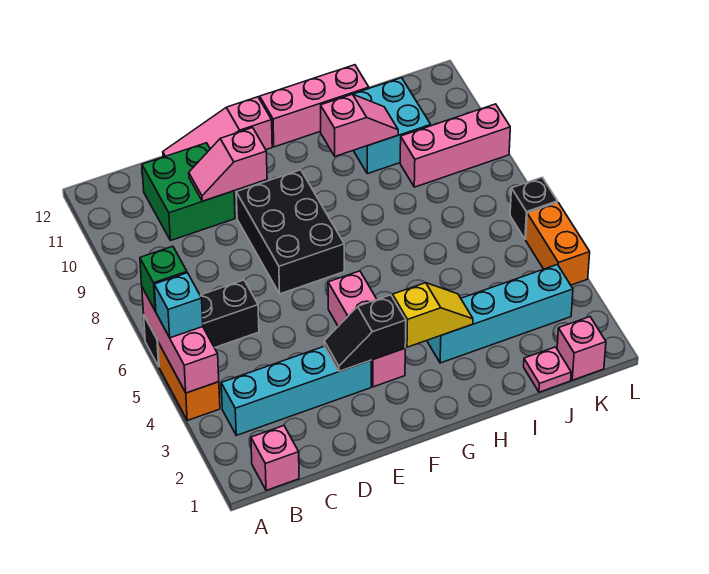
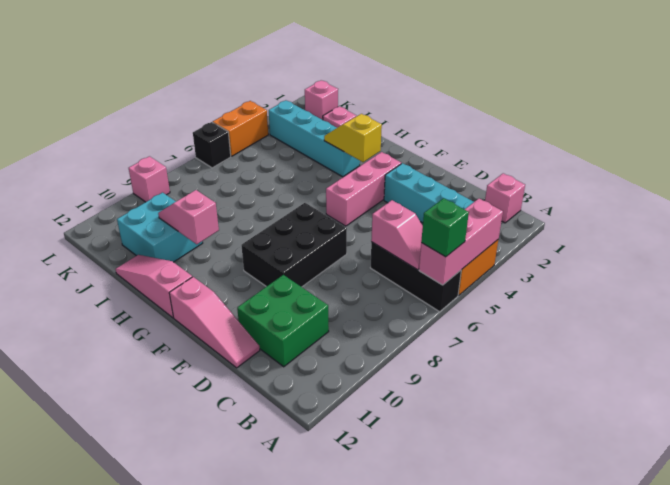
cyan brick A5 level 3 -> none
pink slope D10:E10 level 2 top E -> pink slope B6:C6 level 2 top C
black slope E3:F3 level 2 top F -> none
pink brick G12:I12 level 1 -> pink slope G12:I12 level 1 top G
pink brick J9:L9 level 1 -> pink brick L9 level 1

